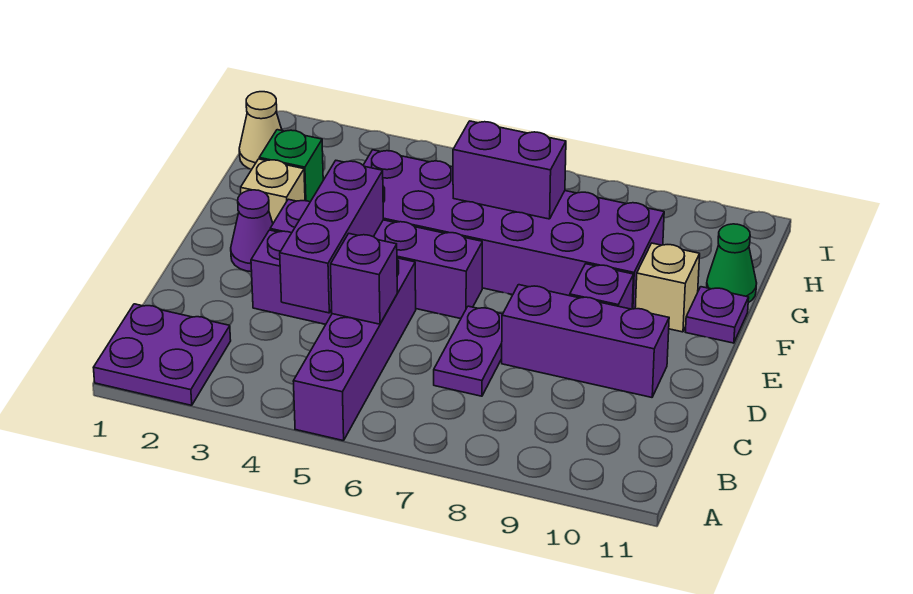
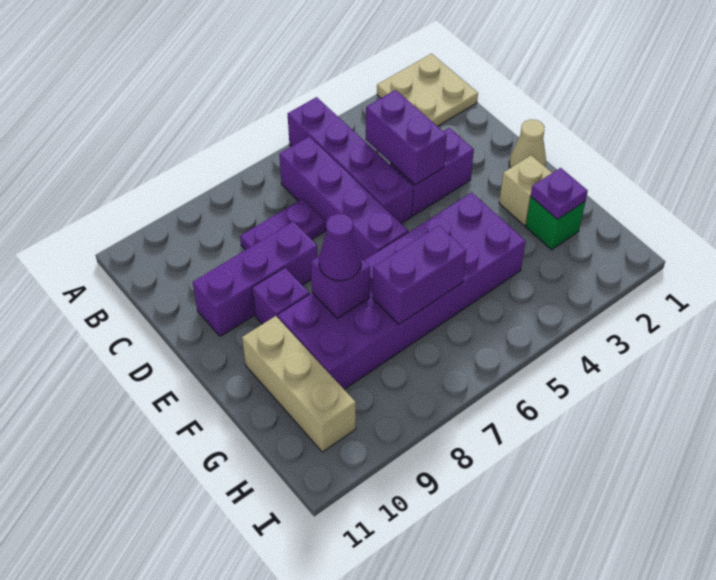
purple plate A1:B2 level 1 -> tan plate A1:B2 level 1
purple brick C4:E4 level 2 -> purple brick C4:D4 level 2
purple brick C5 level 2 -> purple brick F8 level 2
purple plate C7:D7 level 1 -> purple plate C7:C8 level 1
purple cone E2 level 1 -> purple cone F8 level 3
purple brick E3:E6 level 1 -> purple brick B6:E6 level 1
tan brick F10 level 1 -> tan brick F10:H10 level 1
purple plate F11 level 1 -> purple plate G2 level 2
green cone G11 level 1 -> none
tan cone H1 level 1 -> tan cone E1 level 1

